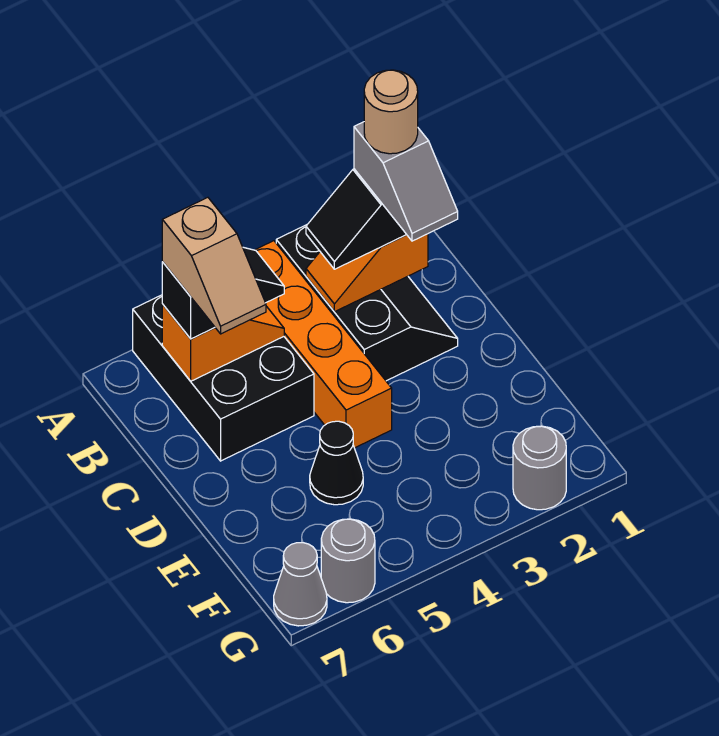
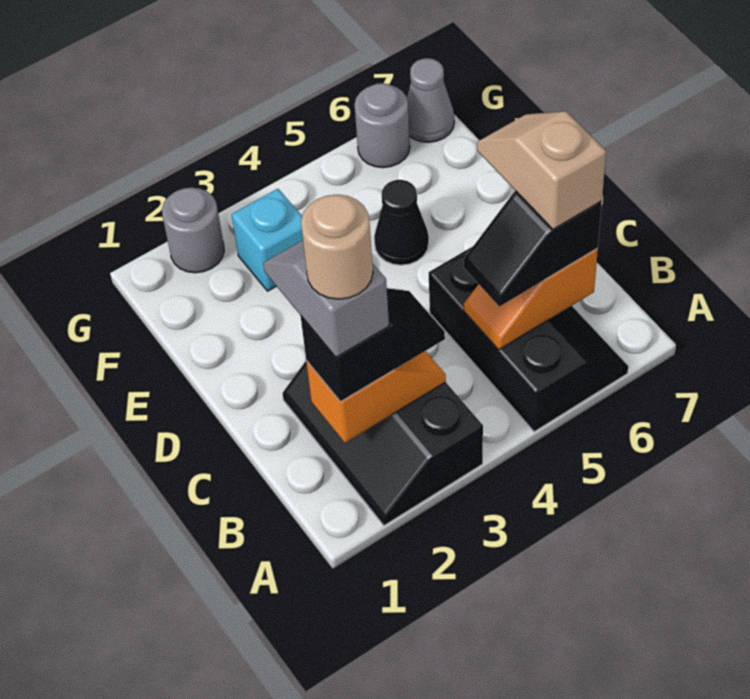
orange brick A4:D4 level 1 -> none
black brick A5:C6 level 1 -> black slope A5:C6 level 1 top 5
none -> cyan brick F3 level 1

